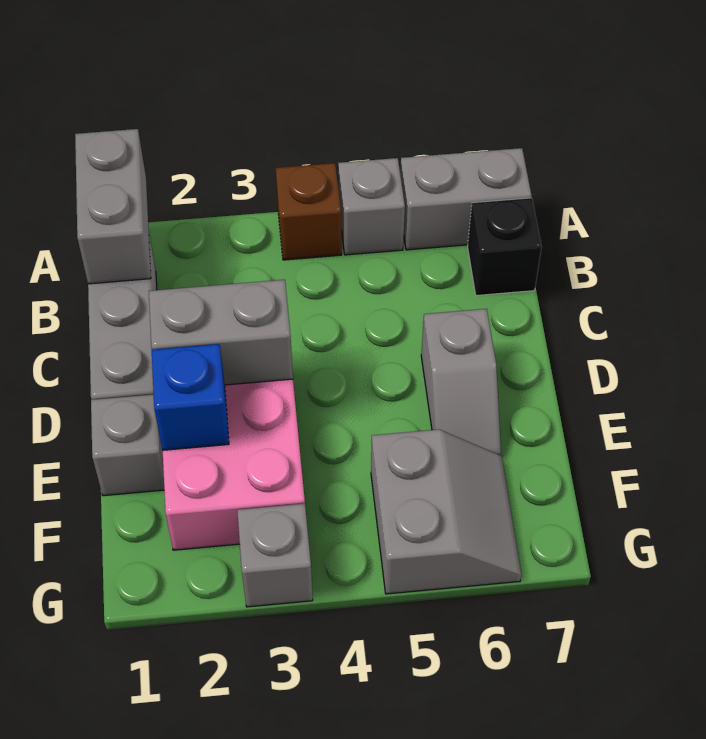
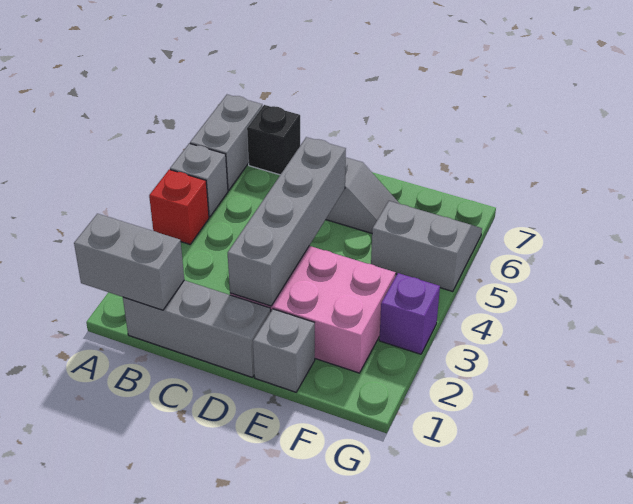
brown brick A4 level 1 -> red brick A4 level 1
grey brick D2:D3 level 2 -> grey brick D2:D5 level 2
blue brick E2 level 2 -> none
grey brick G3 level 1 -> purple brick G3 level 1

